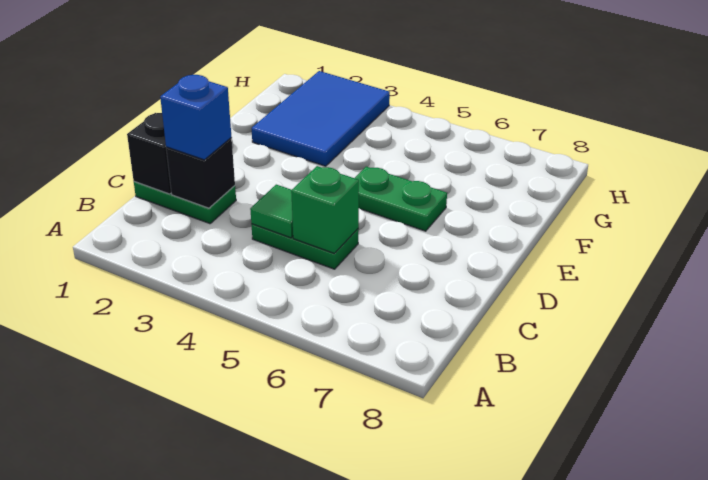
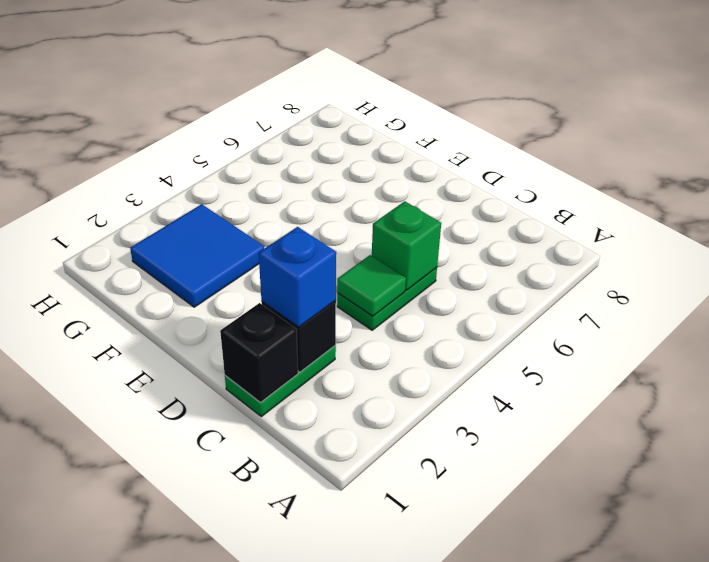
green plate E5:E6 level 1 -> none
blue tile F2:H3 level 1 -> blue tile F2:G3 level 1

